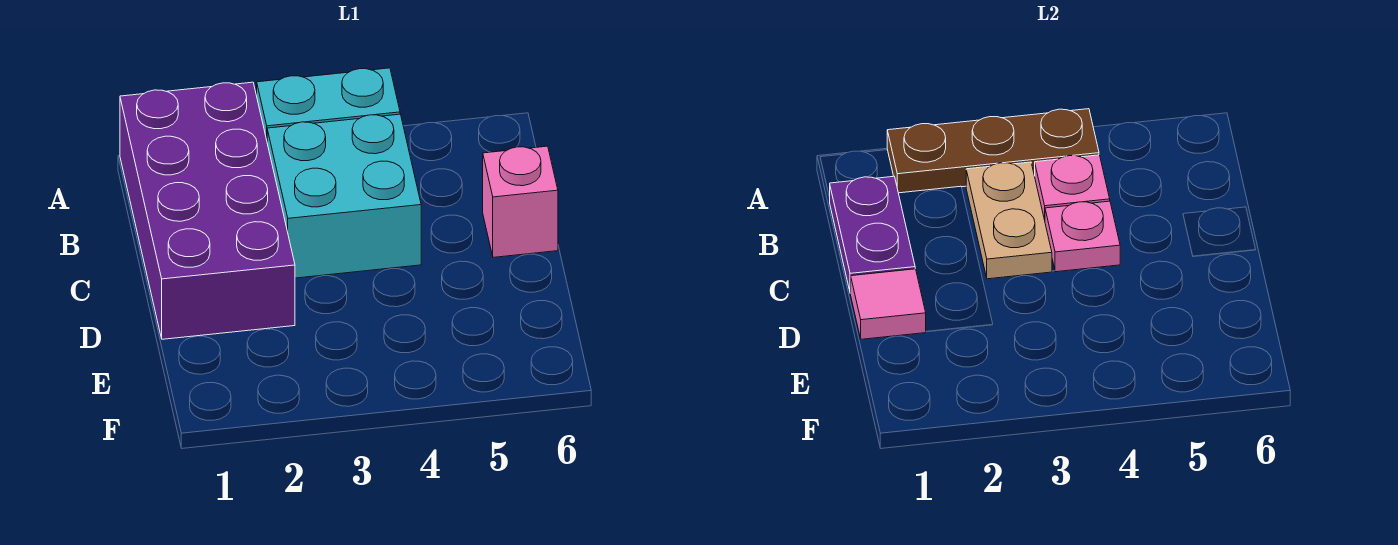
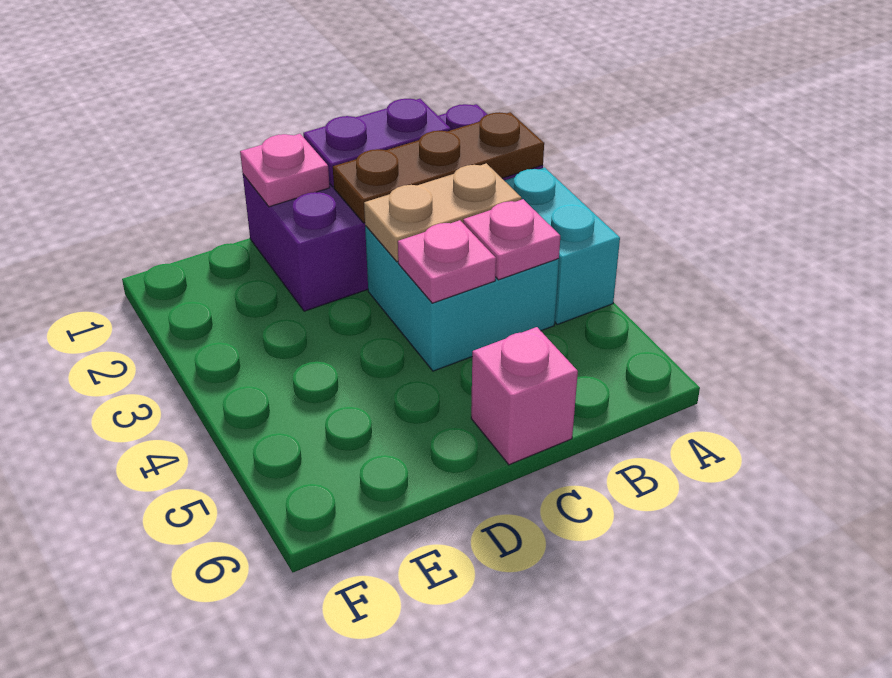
brown plate A2:A4 level 2 -> brown plate A2:C2 level 2
pink tile D1 level 2 -> pink plate D1 level 2

